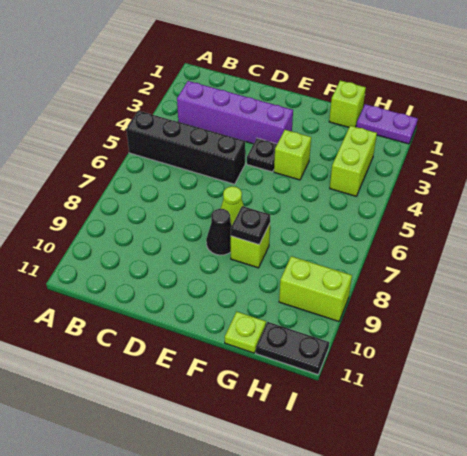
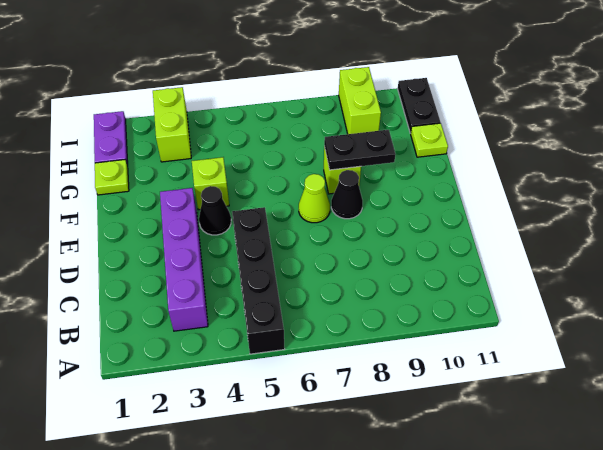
black plate E4 level 1 -> black cone E4 level 1
black plate F8 level 2 -> black plate F8:F9 level 2
lime brick G1 level 1 -> lime plate G1 level 1
lime brick H3:H4 level 1 -> lime brick H3:I3 level 1

